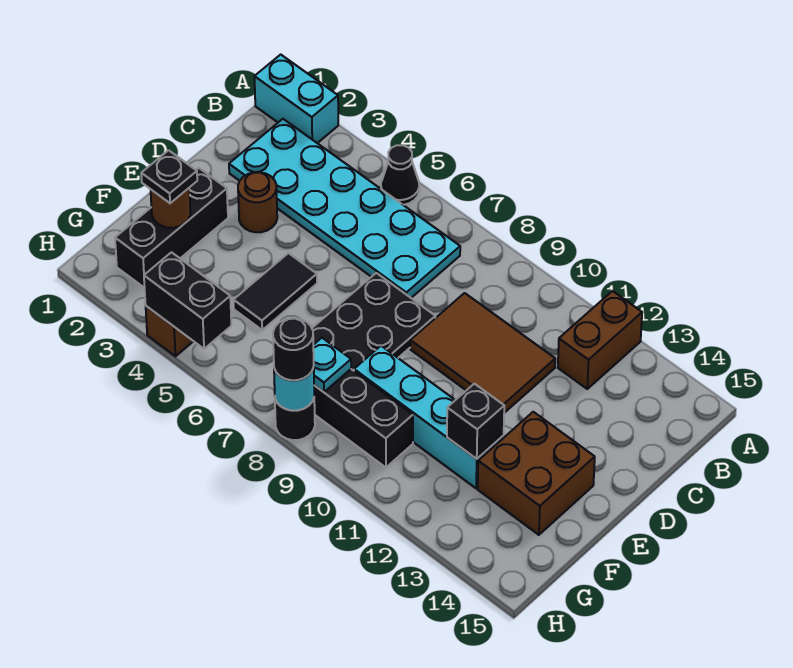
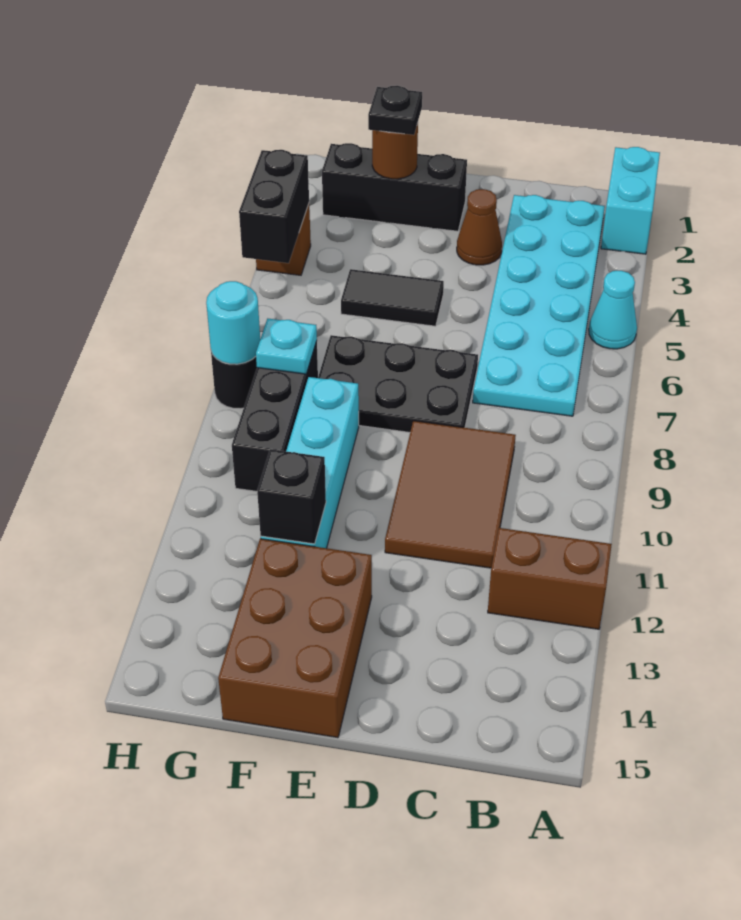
black cone A5 level 1 -> cyan cone A5 level 1
brown round brick D3 level 1 -> brown cone D3 level 1
brown brick E13:F14 level 1 -> brown brick E13:F15 level 1
black round brick H8 level 3 -> none

